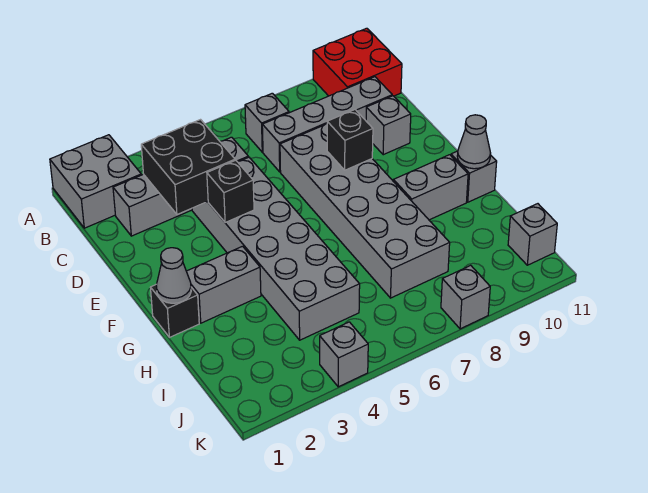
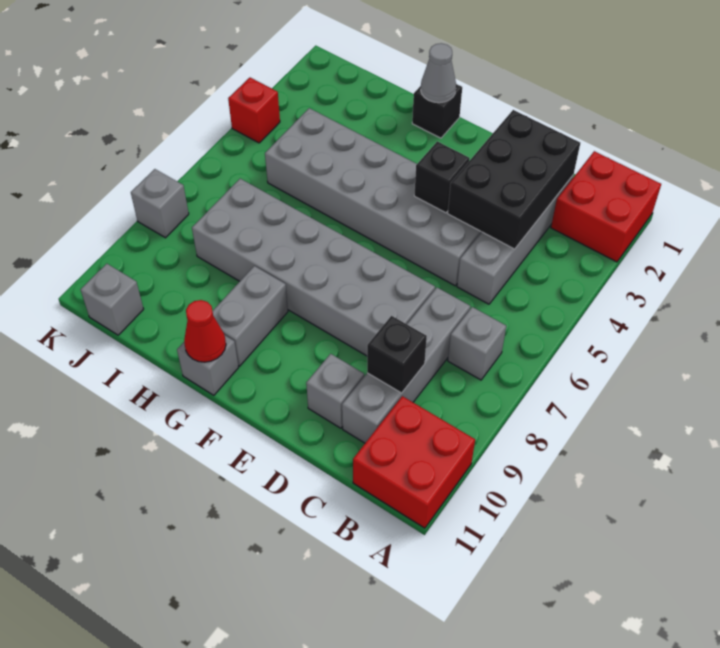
grey brick A1:B2 level 1 -> red brick A1:B2 level 1
black brick C3:D4 level 2 -> black brick C2:D4 level 2
black brick E8 level 2 -> black brick C9 level 2
grey brick G2:G3 level 1 -> none
grey cone G11 level 2 -> red cone G11 level 2
grey brick K4 level 1 -> red brick K4 level 1

